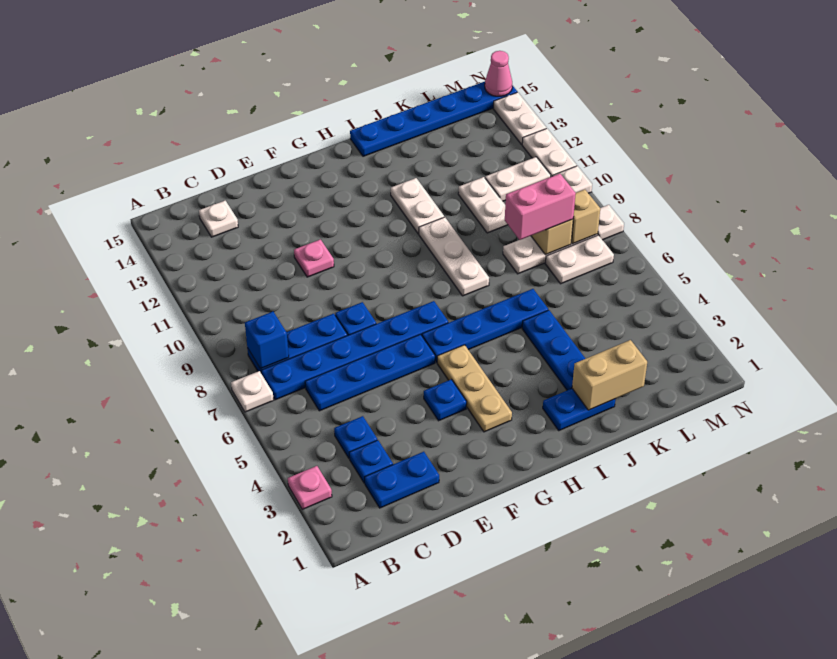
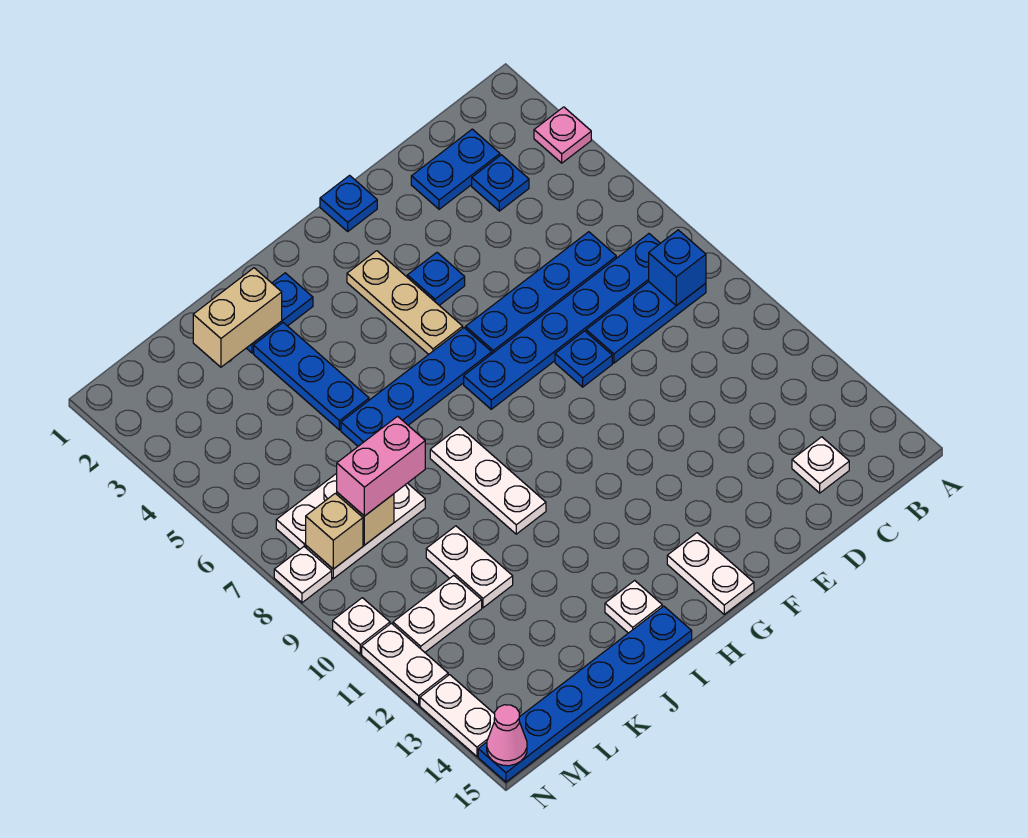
white plate A7 level 1 -> white plate I14 level 1
blue plate C4 level 1 -> blue plate F1 level 1
pink plate E11 level 1 -> none
white plate I11:I12 level 1 -> white plate G14:G15 level 1

